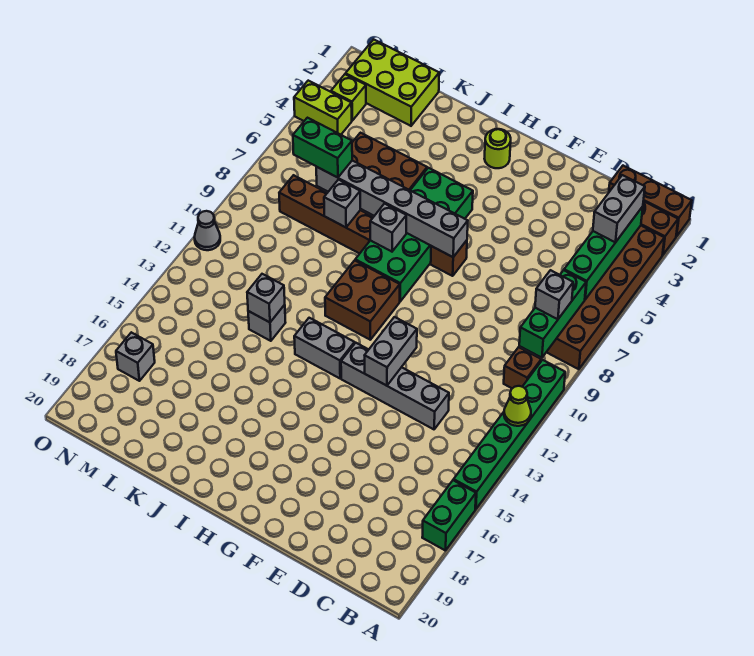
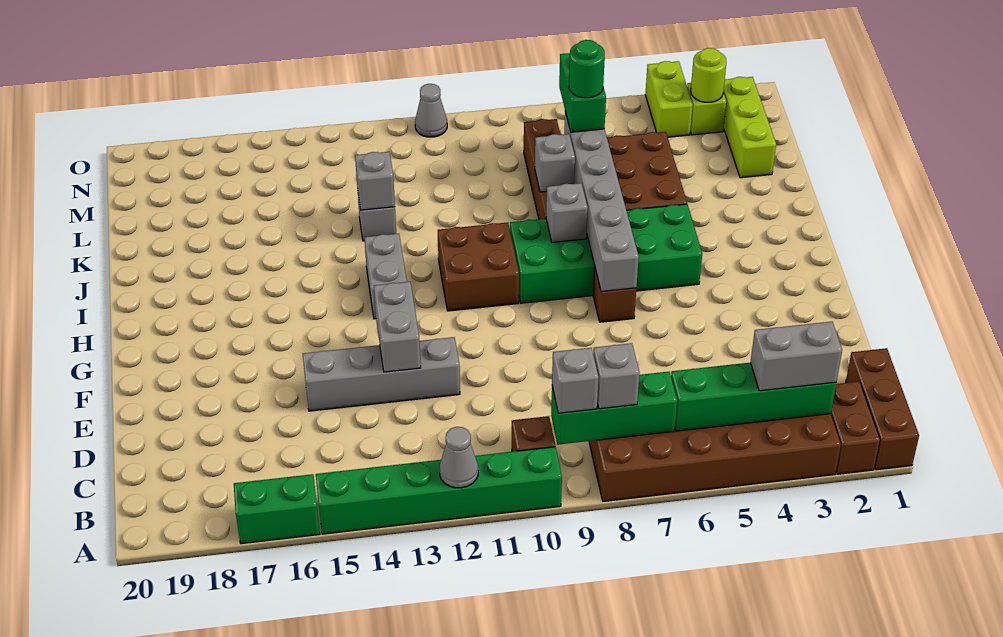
lime cone A12 level 2 -> grey cone A12 level 2
grey brick D13:G13 level 1 -> grey brick E12:E15 level 1
grey brick F12:F13 level 2 -> grey brick E13:F13 level 2
lime round brick H2 level 1 -> lime round brick N3 level 2
lime brick L1:N2 level 1 -> lime brick L2:N2 level 1
none -> green round brick L7 level 4
grey brick N17 level 1 -> grey brick B9 level 3

